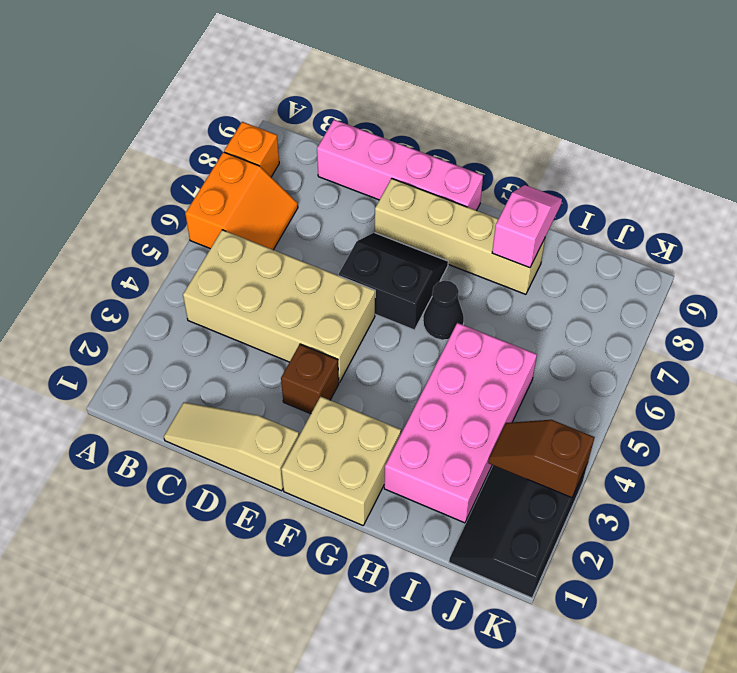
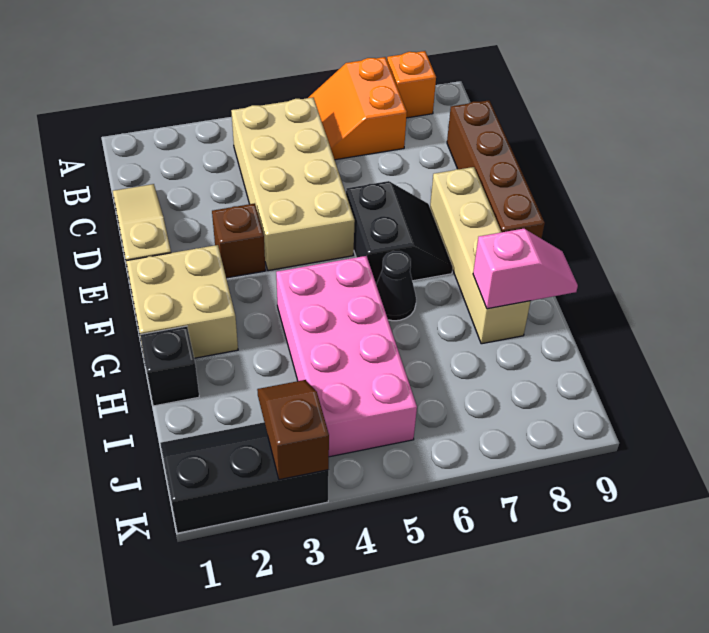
orange slope A6:B7 level 1 top A -> orange slope A6:B7 level 1 top 7
pink brick C9:F9 level 1 -> brown brick C9:F9 level 1
none -> black brick H1 level 1
pink brick H2:I5 level 1 -> pink brick G4:J5 level 1

